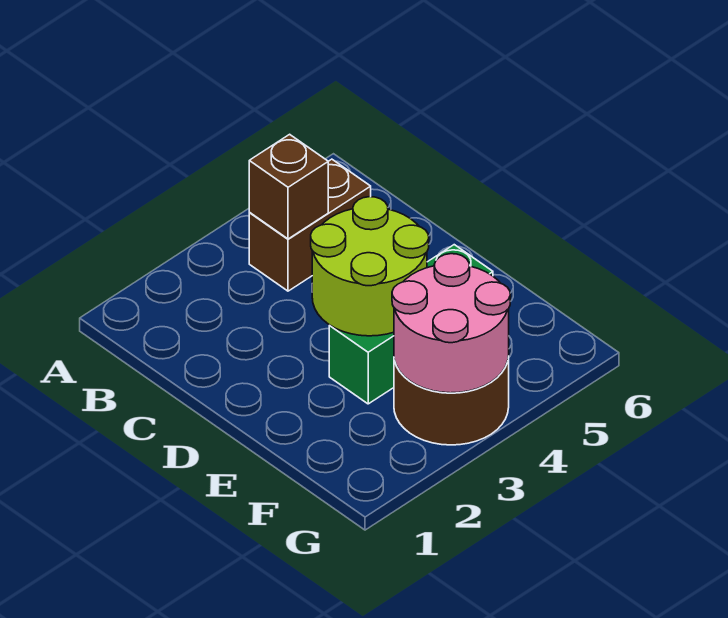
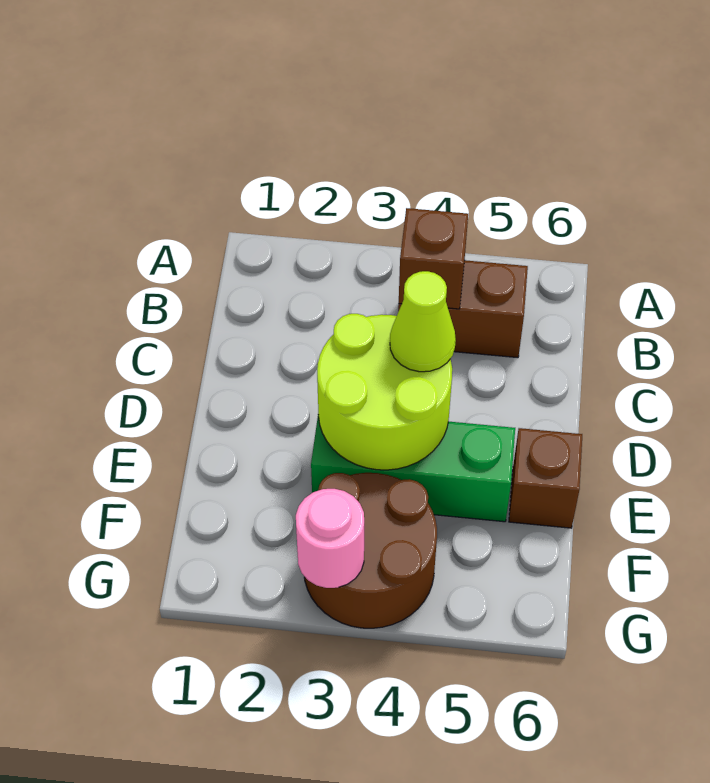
none -> lime cone D4 level 3
none -> brown brick E6 level 1
pink round brick F3:G4 level 2 -> pink round brick G3 level 2

